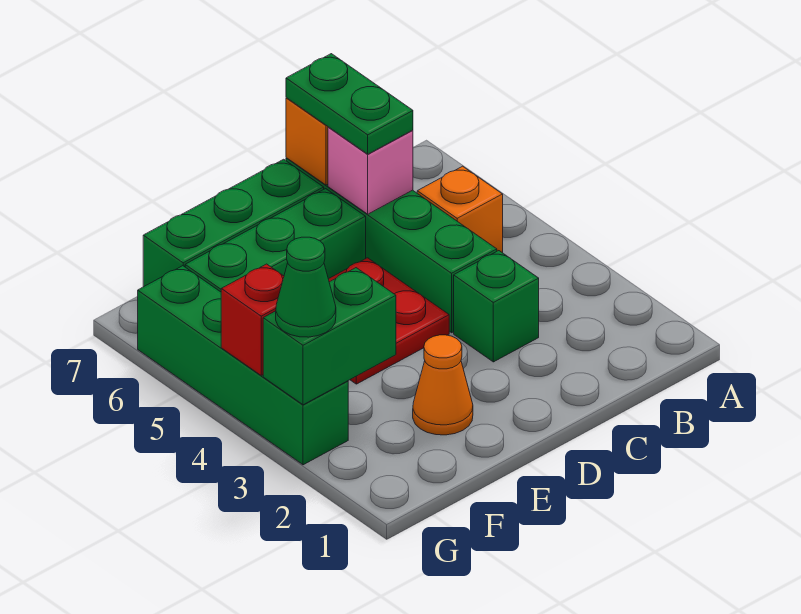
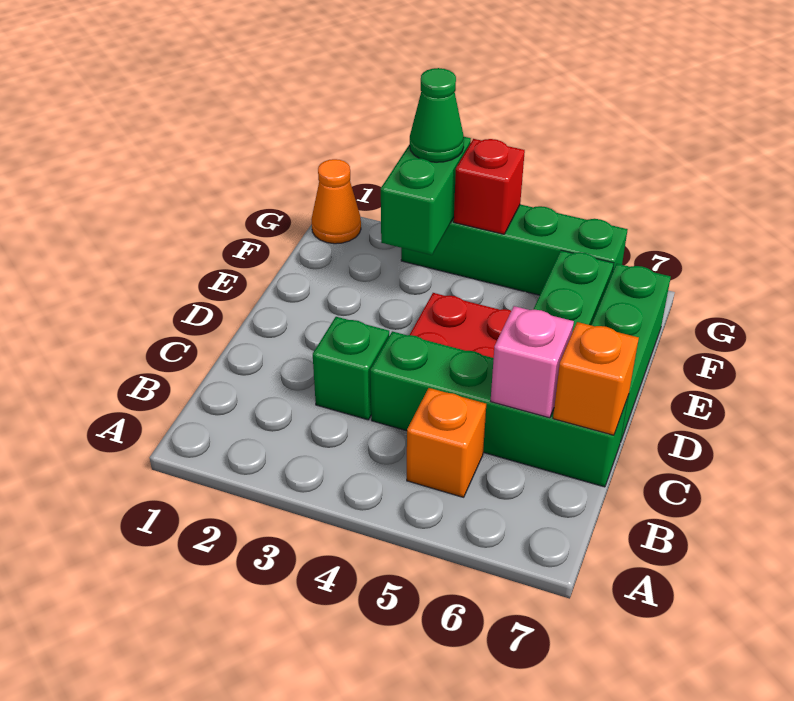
green plate C6:C7 level 3 -> none
orange cone E2 level 1 -> orange cone G1 level 1

